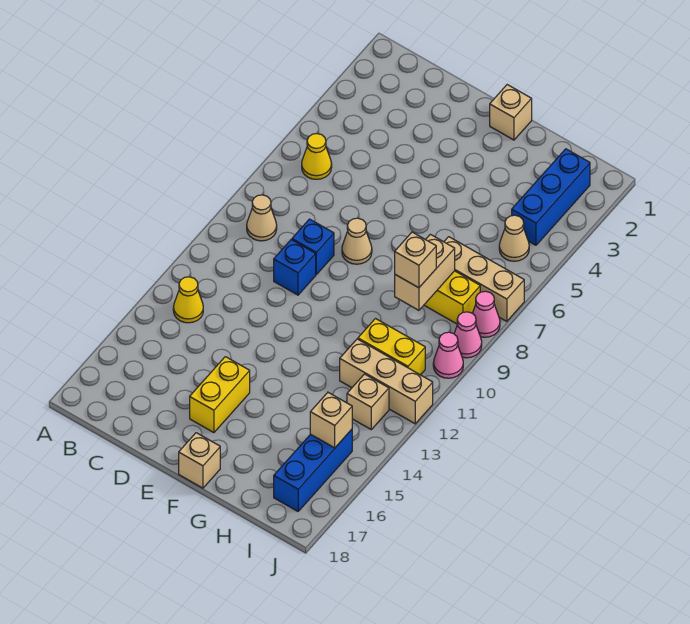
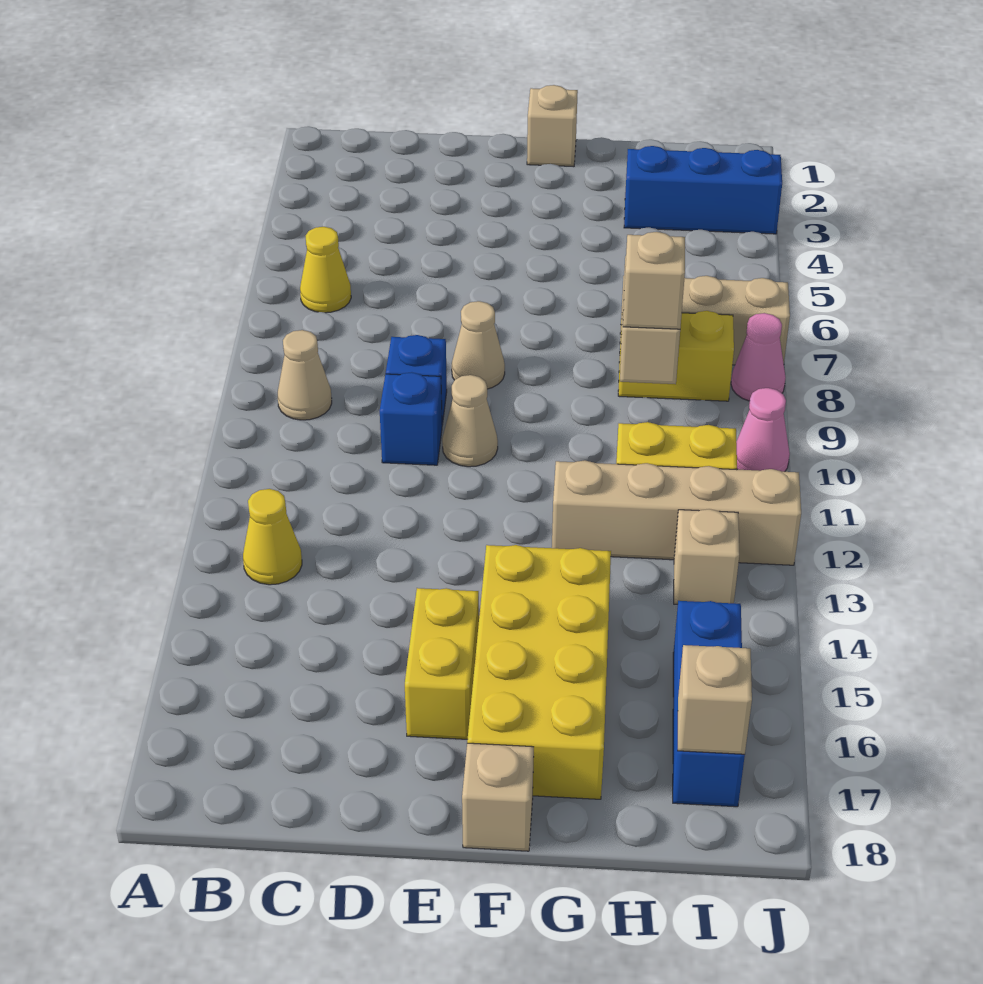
none -> yellow brick F14:G17 level 1
tan brick H12:J12 level 1 -> tan brick G12:J12 level 1
blue brick I2:I4 level 1 -> blue brick H3:J3 level 1
tan cone I5 level 1 -> tan cone E10 level 1
tan brick I15 level 2 -> tan brick I17 level 2
pink cone J9 level 1 -> none

